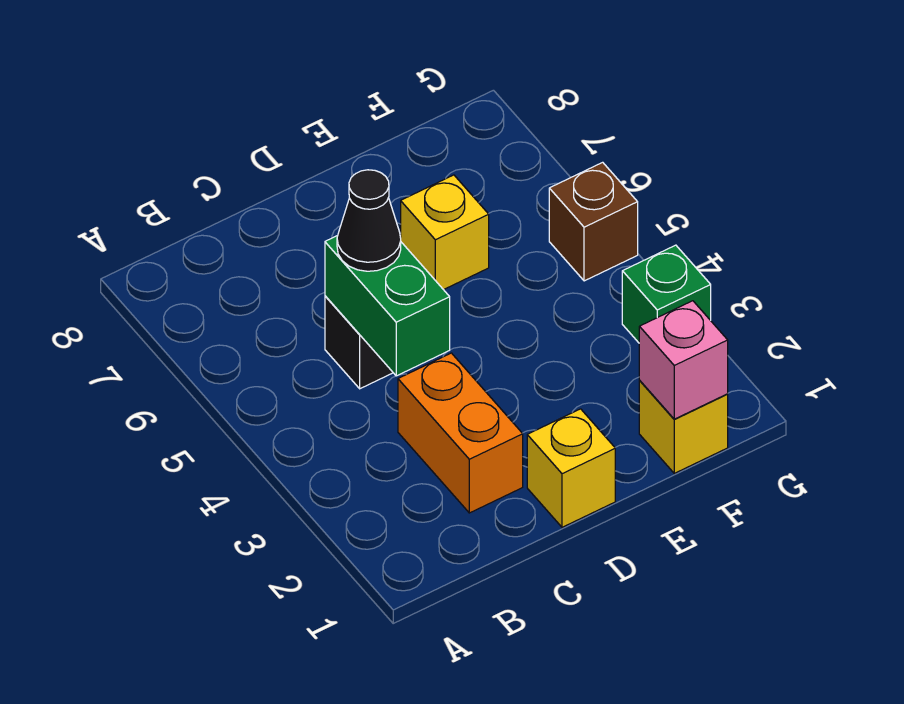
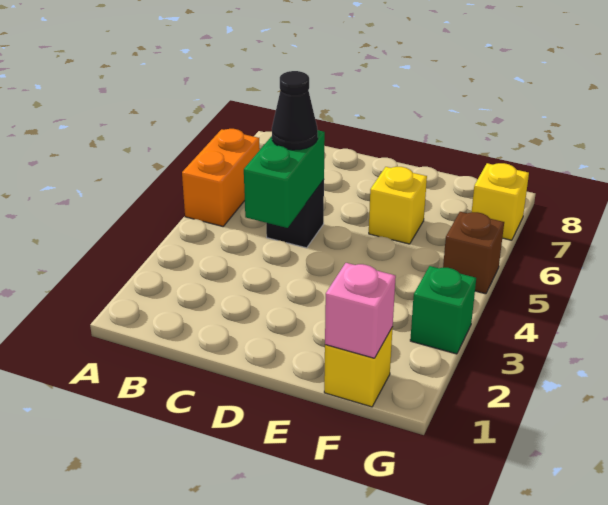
orange brick C2:C3 level 1 -> orange brick A5:A6 level 1
yellow brick D1 level 1 -> yellow brick G7 level 1

